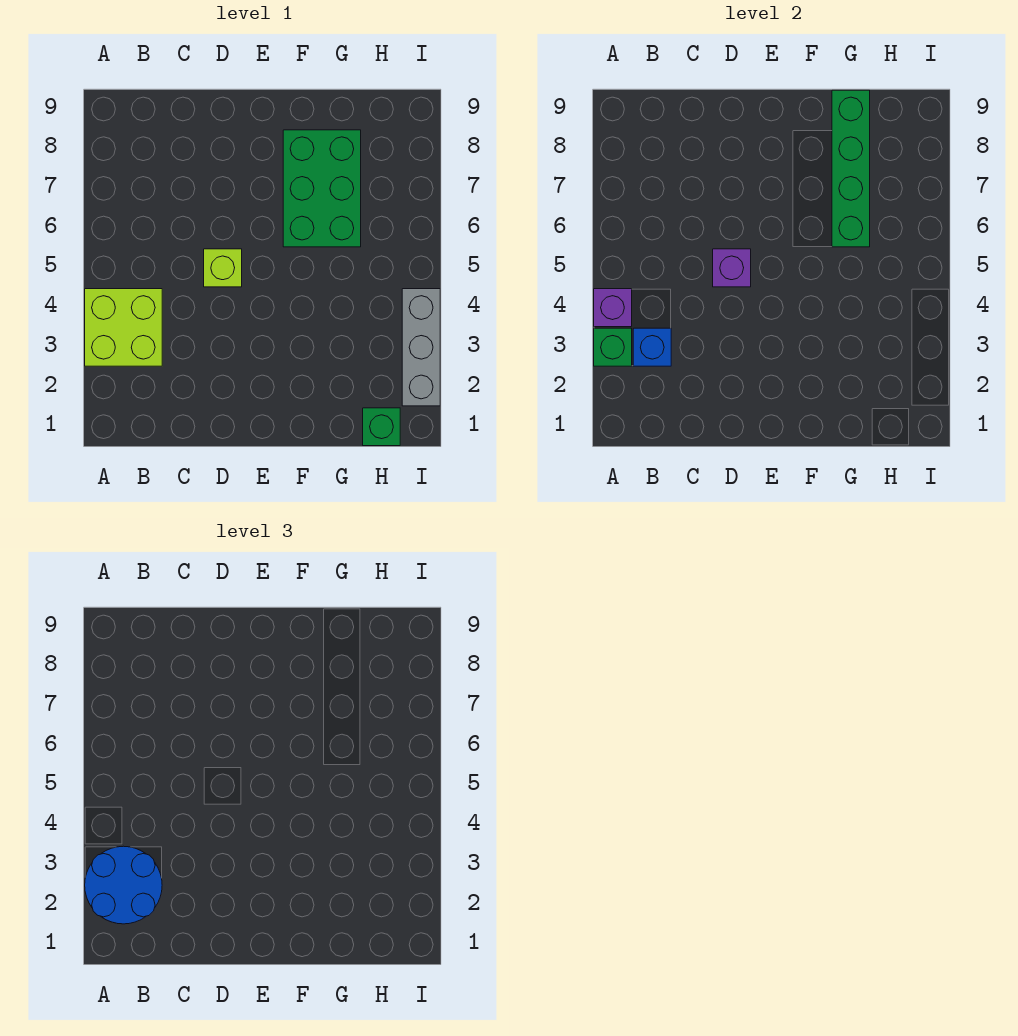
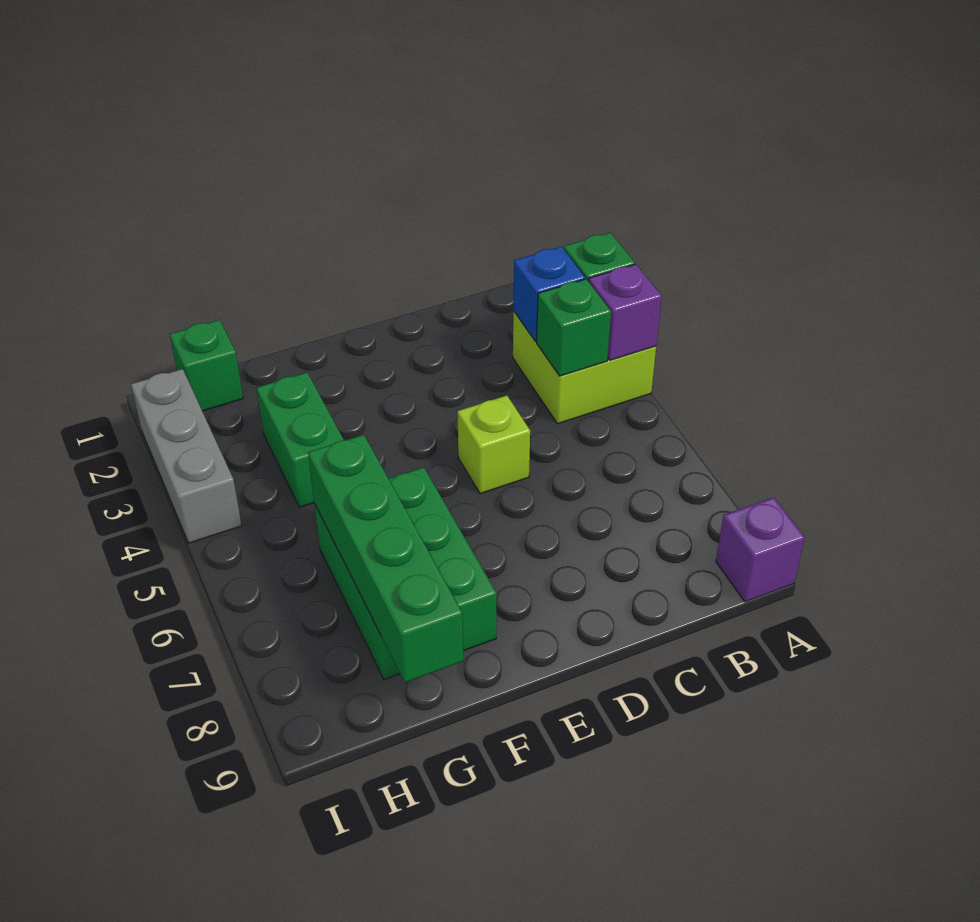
blue round brick A2:B3 level 3 -> none
none -> green brick B4 level 2
purple brick D5 level 2 -> purple brick A9 level 1
none -> green brick G3:G4 level 1

